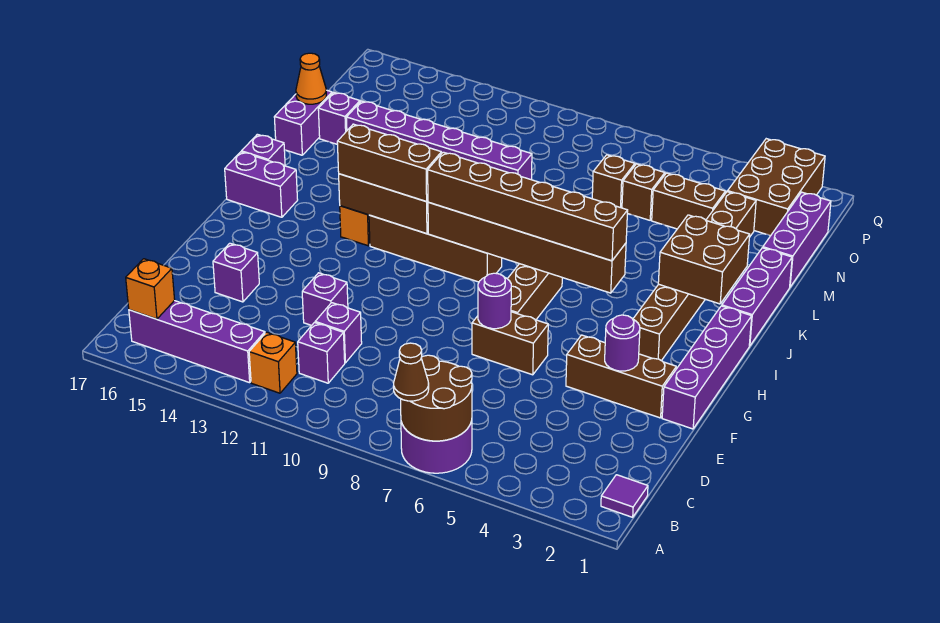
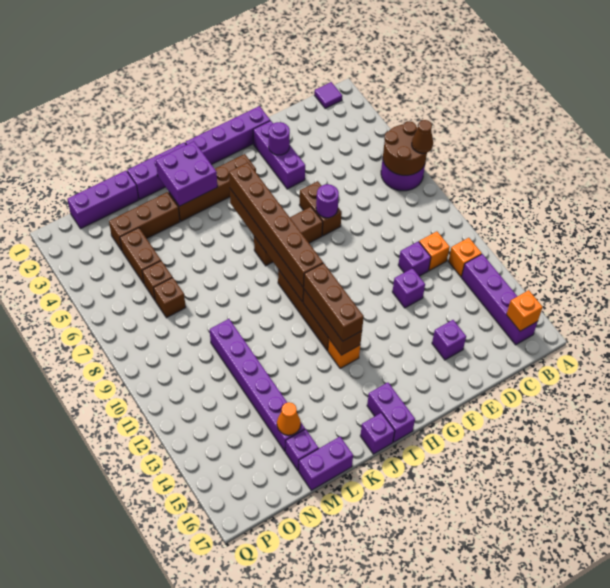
purple brick C11 level 1 -> orange brick C11 level 1
brown brick F2:F4 level 1 -> purple brick F2:F4 level 1
brown brick J2:K3 level 2 -> purple brick J2:K3 level 2
orange cone M17 level 2 -> orange cone M15 level 2
brown brick O2:Q3 level 1 -> none

